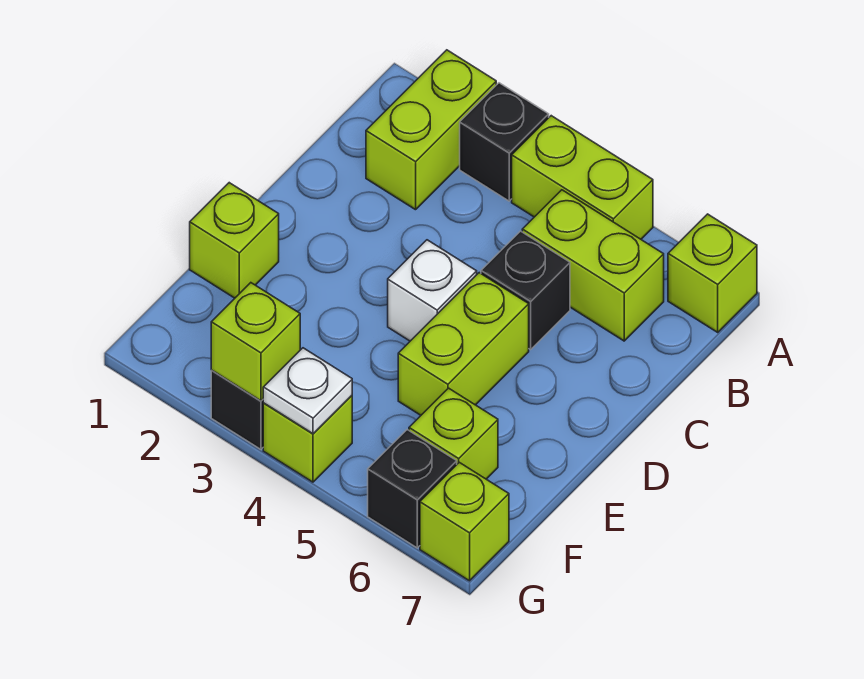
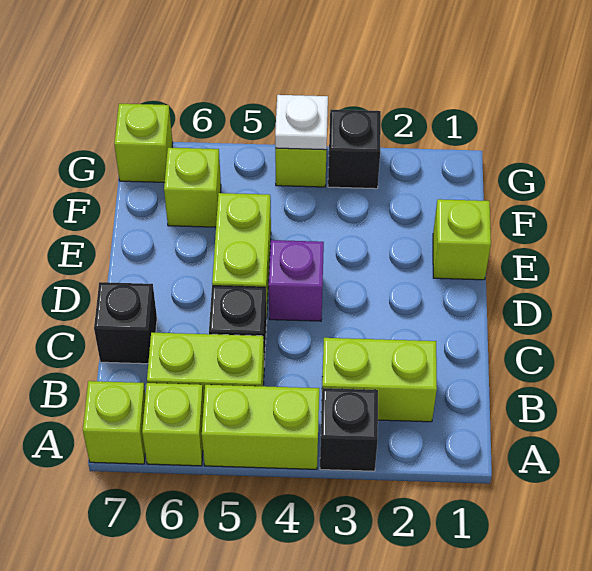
lime brick A2:B2 level 1 -> lime brick B2:B3 level 1
white brick D4 level 1 -> purple brick D4 level 1
lime brick G3 level 2 -> lime brick A6 level 1
black brick G6 level 1 -> black brick C7 level 1

